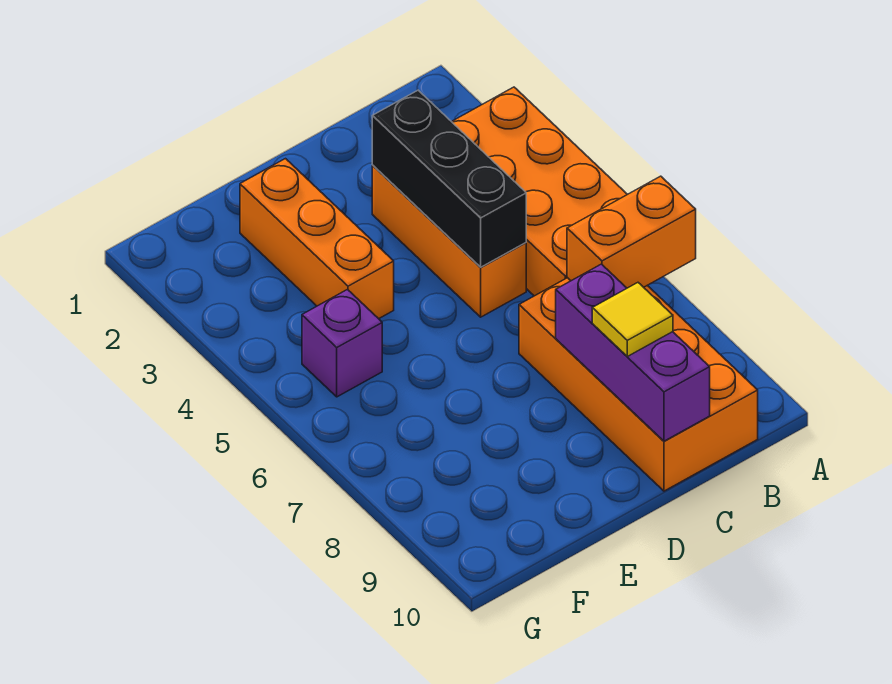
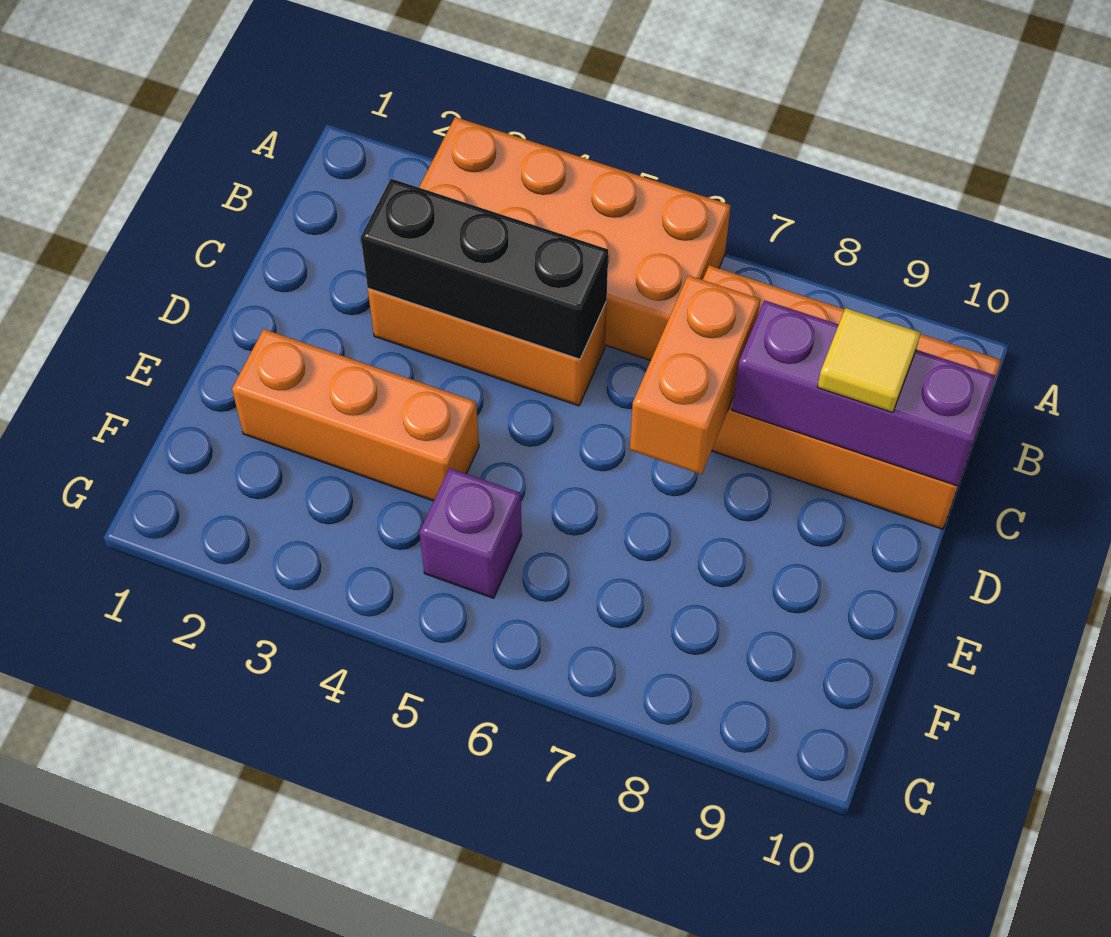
orange brick A7:B7 level 2 -> orange brick C7:D7 level 2

